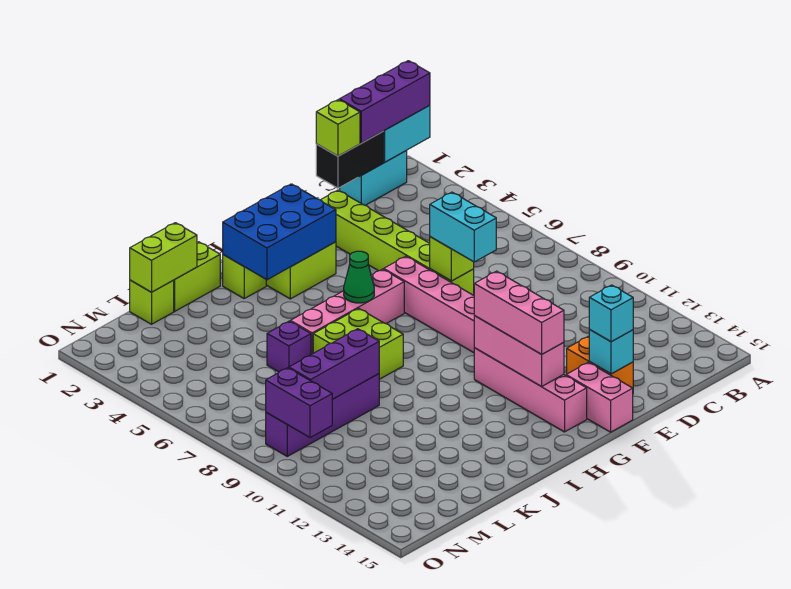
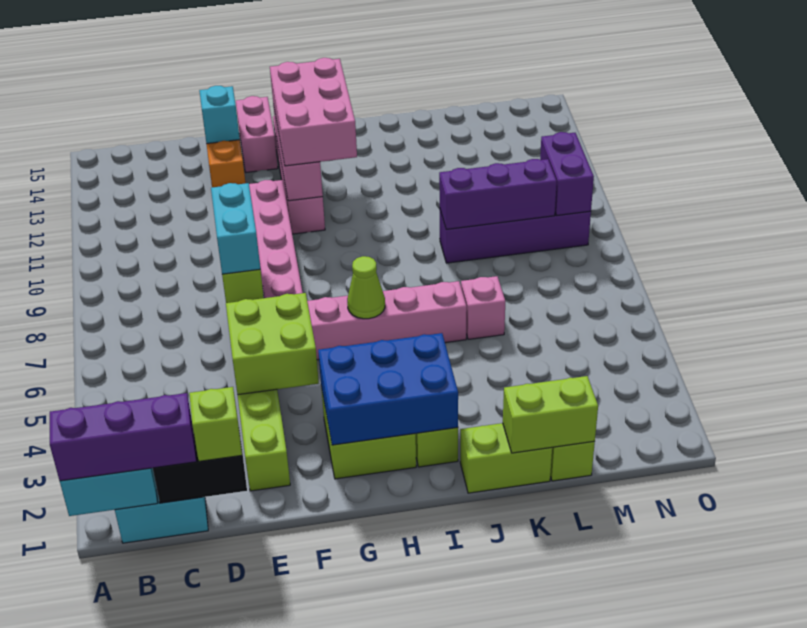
cyan brick E14 level 3 -> none
pink brick G11:G13 level 3 -> pink brick G11:H13 level 3
green cone H6 level 2 -> lime cone H6 level 2
lime brick I7:J8 level 1 -> lime brick E4:F5 level 2
purple brick K6 level 1 -> pink brick K6 level 1

